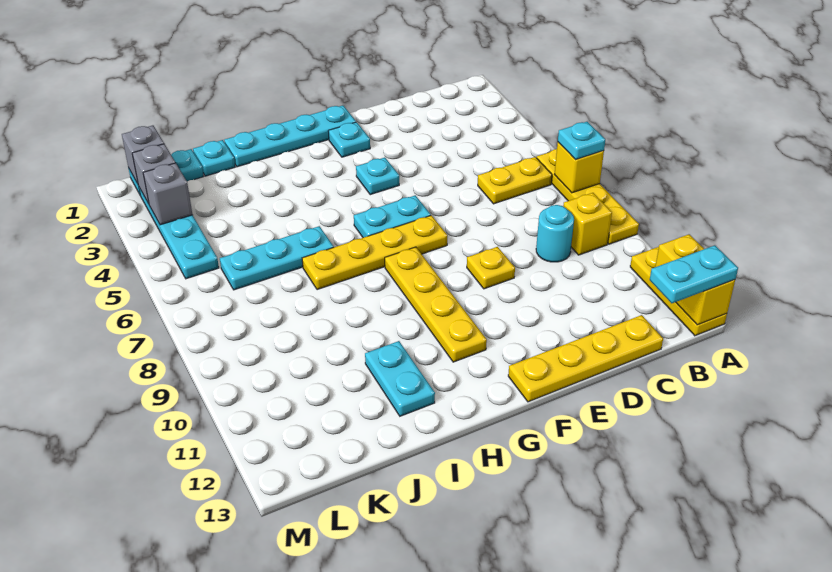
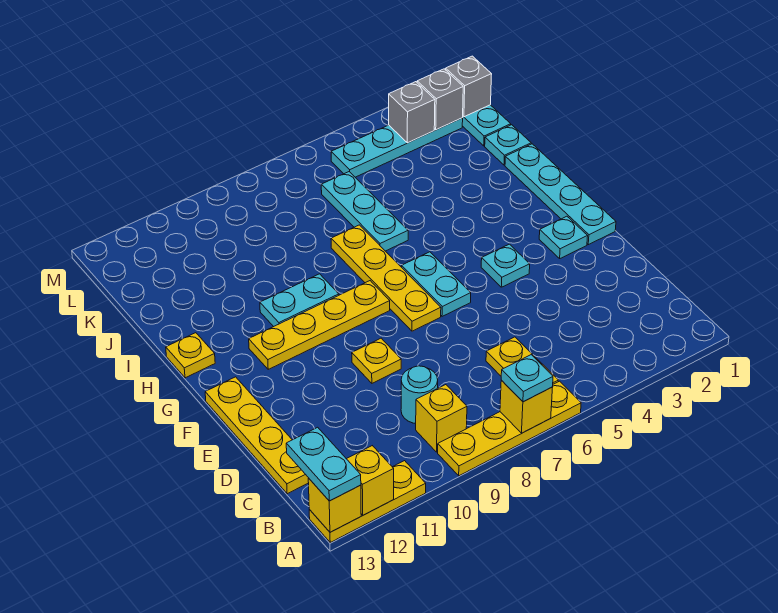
none -> yellow plate H13 level 1
cyan plate I11:I12 level 1 -> cyan plate H9:H10 level 1

